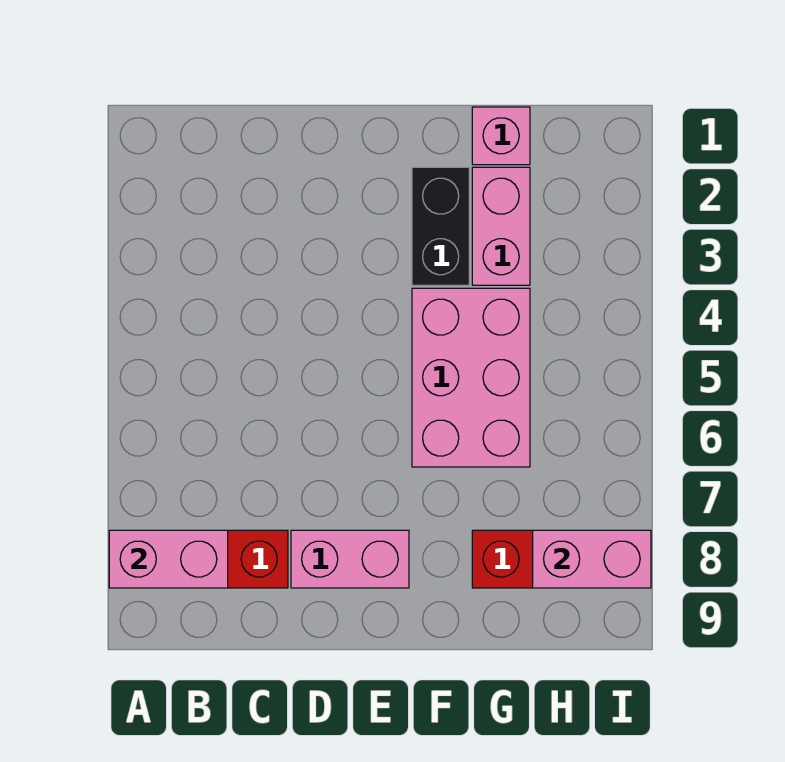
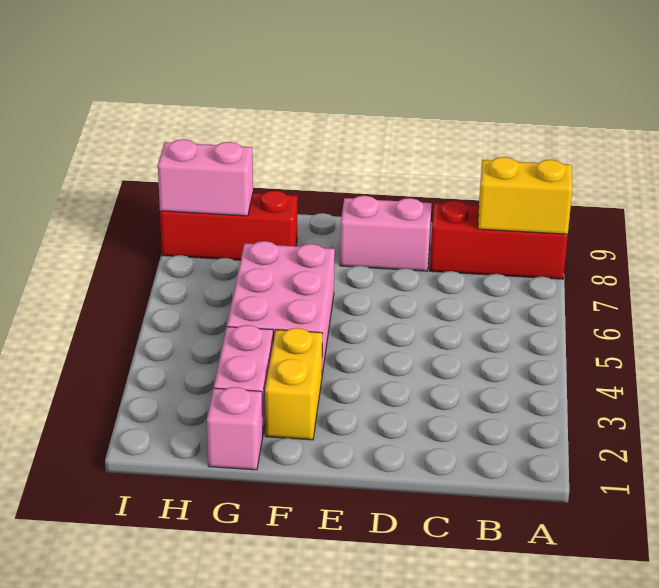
pink brick A8:B8 level 2 -> yellow brick A8:B8 level 2
black brick F2:F3 level 1 -> yellow brick F2:F3 level 1

